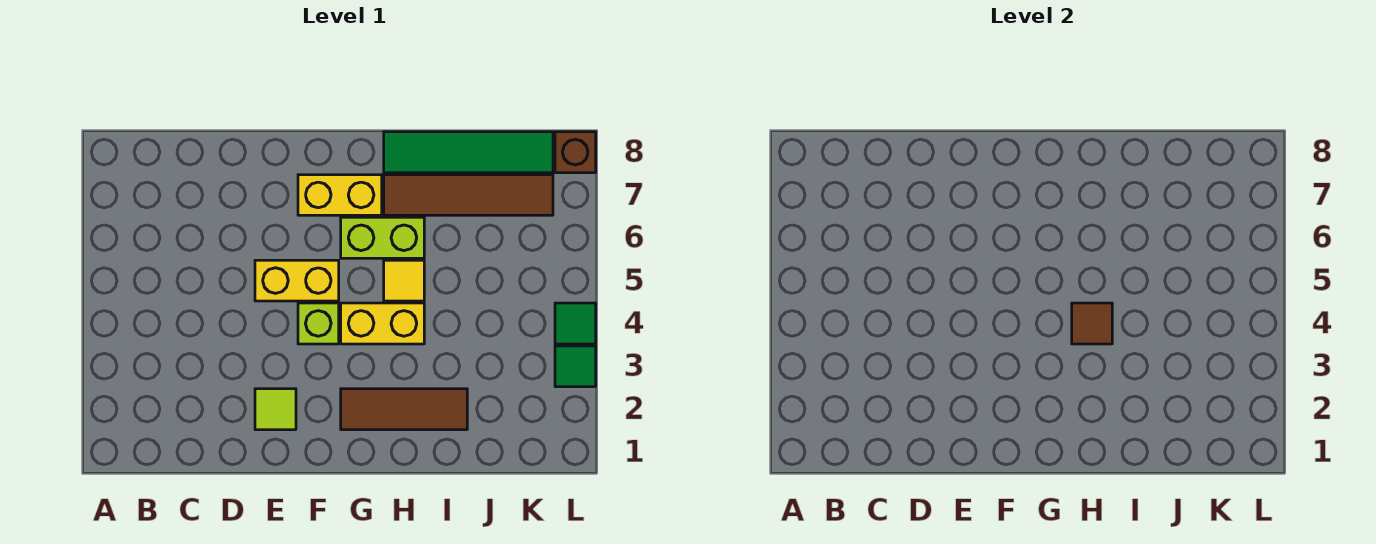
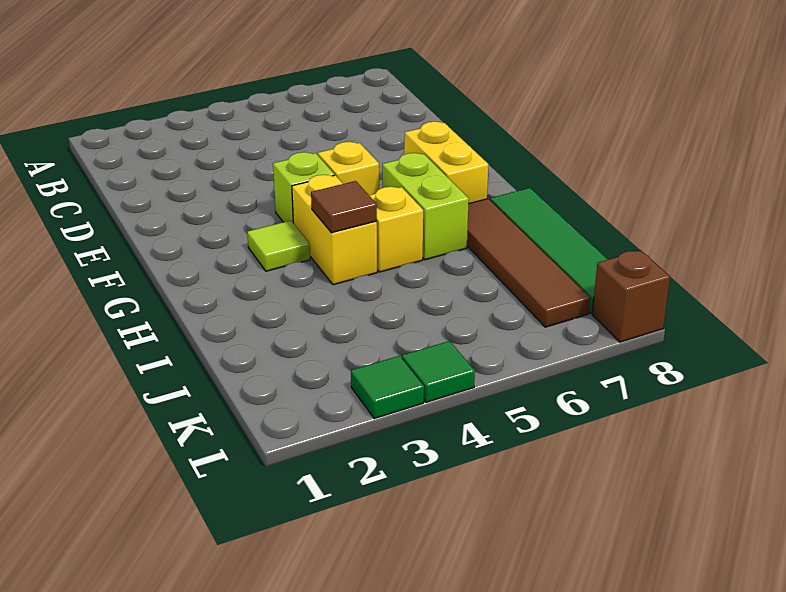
lime tile E2 level 1 -> lime tile G3 level 1
yellow brick E5:F5 level 1 -> yellow brick F5 level 1
brown tile G2:I2 level 1 -> none
yellow tile H5 level 1 -> yellow brick H5 level 1

